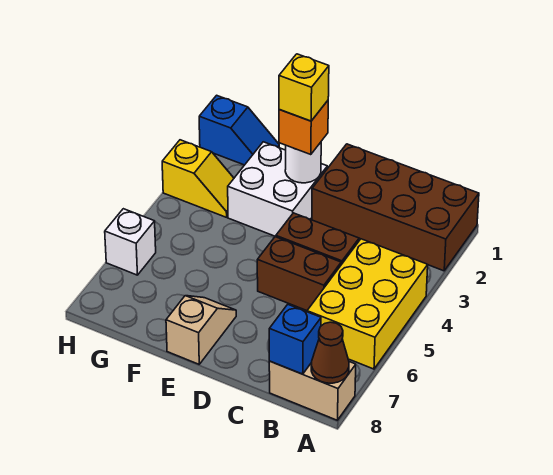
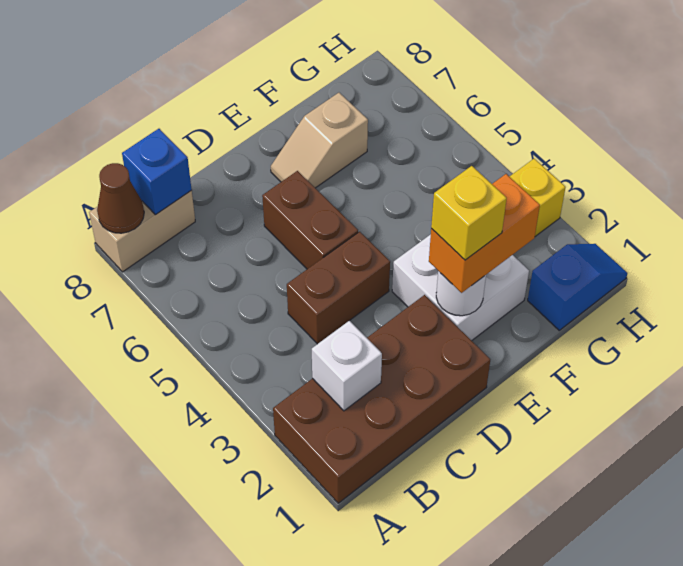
yellow brick A4:B6 level 1 -> none
brown brick C5:D5 level 1 -> brown brick D5:D6 level 1
orange brick E2 level 3 -> orange brick E2:F2 level 3
tan slope E7:E8 level 1 top 8 -> tan slope E7:F7 level 1 top F
blue slope G1:H1 level 1 top H -> blue slope G1:H1 level 1 top G
white brick H6 level 1 -> white brick B2 level 2

